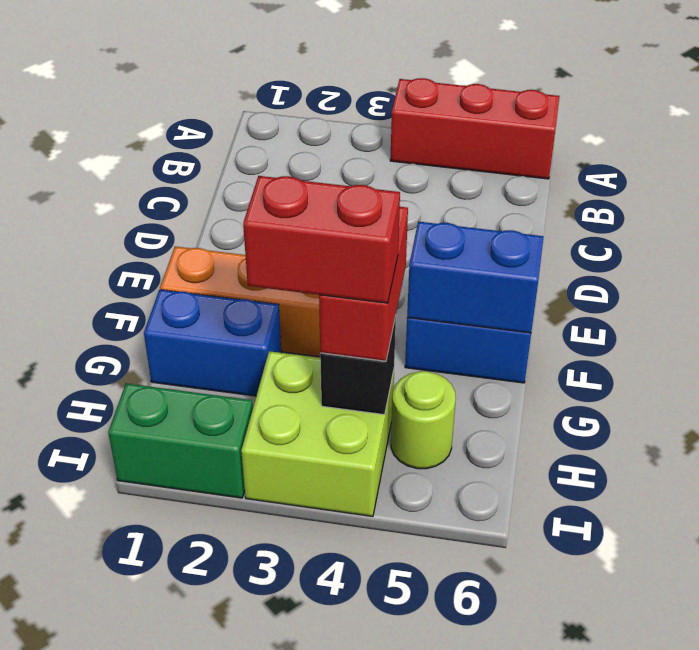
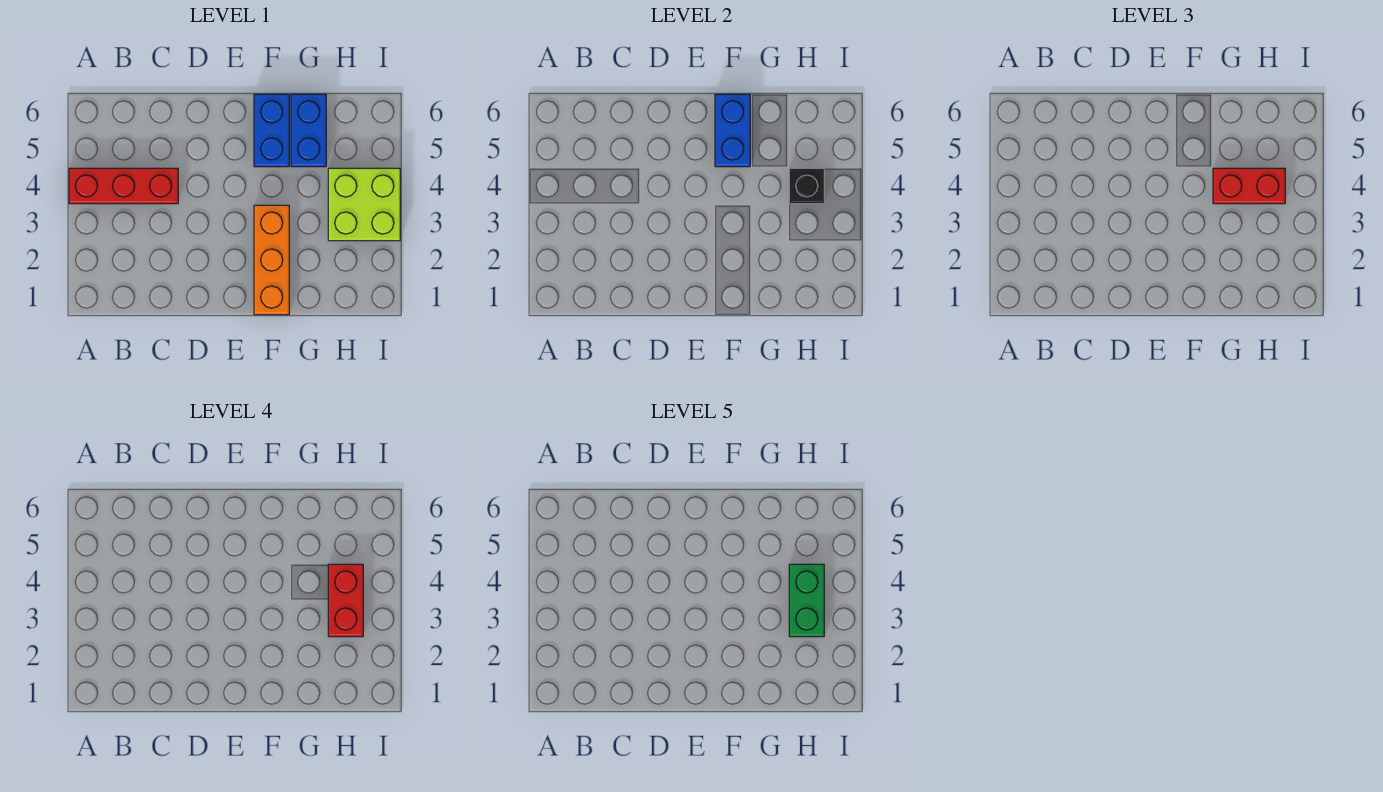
red brick A4:A6 level 1 -> red brick A4:C4 level 1
blue brick G1:G2 level 1 -> blue brick G5:G6 level 1
lime round brick H5 level 1 -> none
green brick I1:I2 level 1 -> green brick H3:H4 level 5

